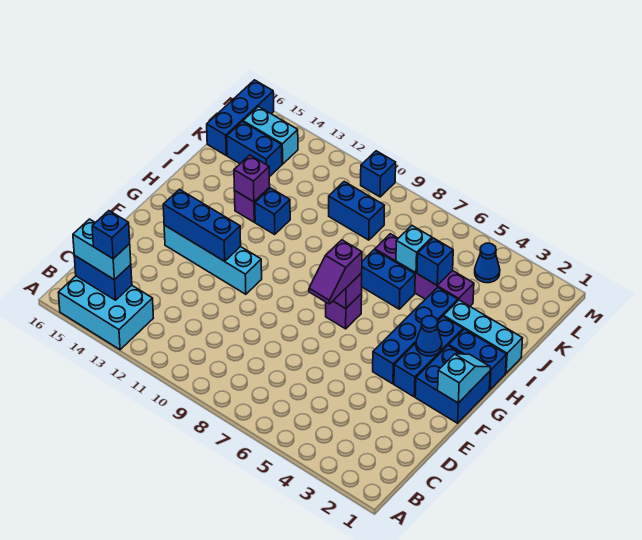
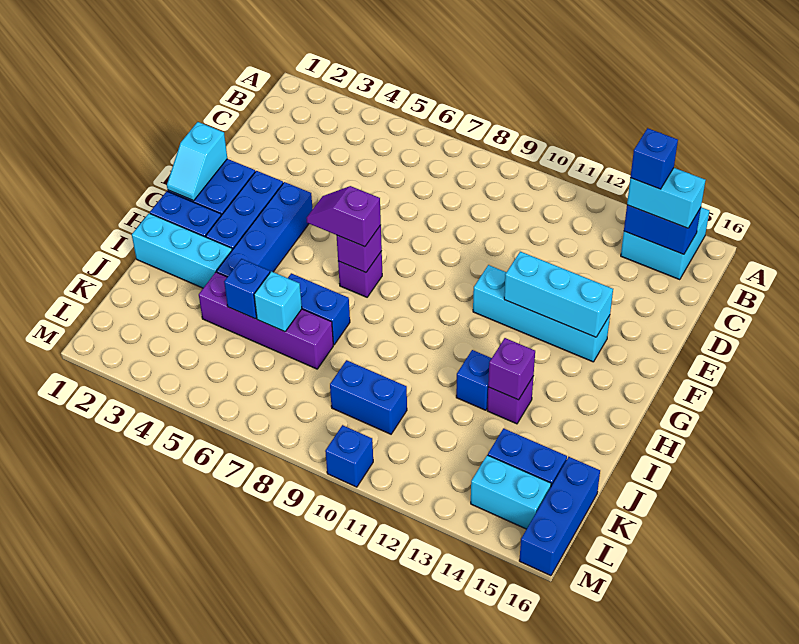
cyan brick A13:B15 level 1 -> cyan brick A14:B15 level 1
purple slope F7:G7 level 3 top G -> purple slope G6:G7 level 3 top 7
blue brick F12:F14 level 2 -> cyan brick F12:F14 level 2
blue cone G3 level 2 -> none
blue cone L4 level 1 -> none

